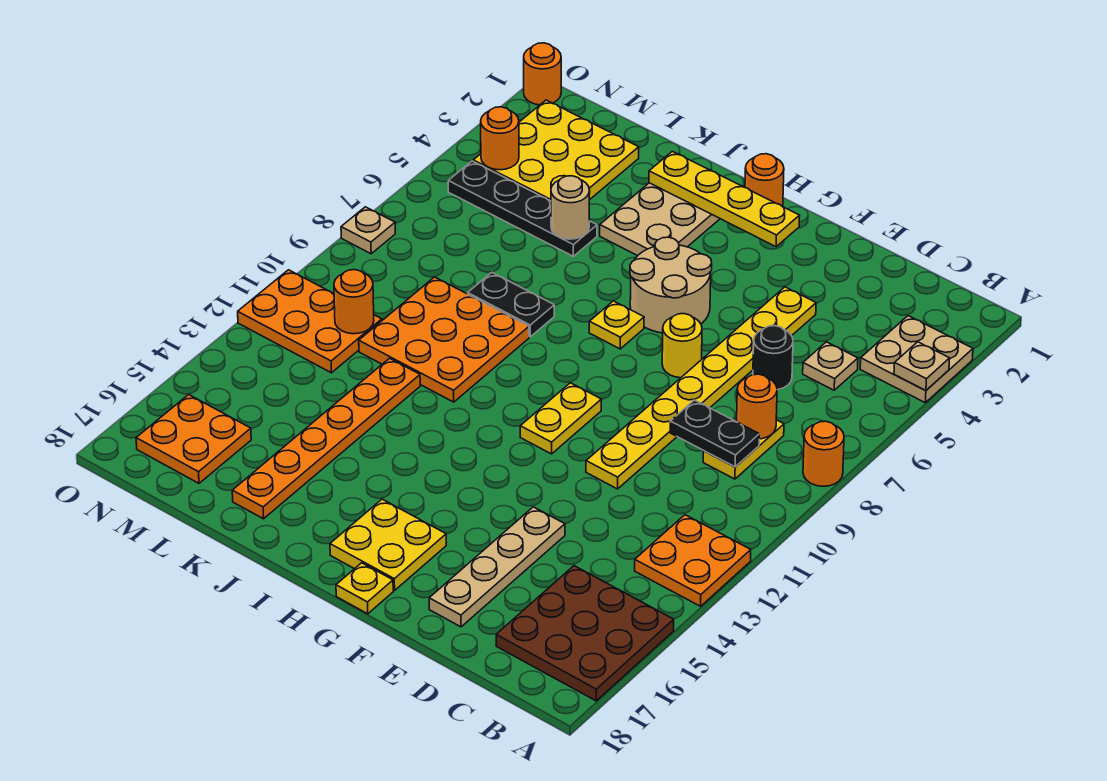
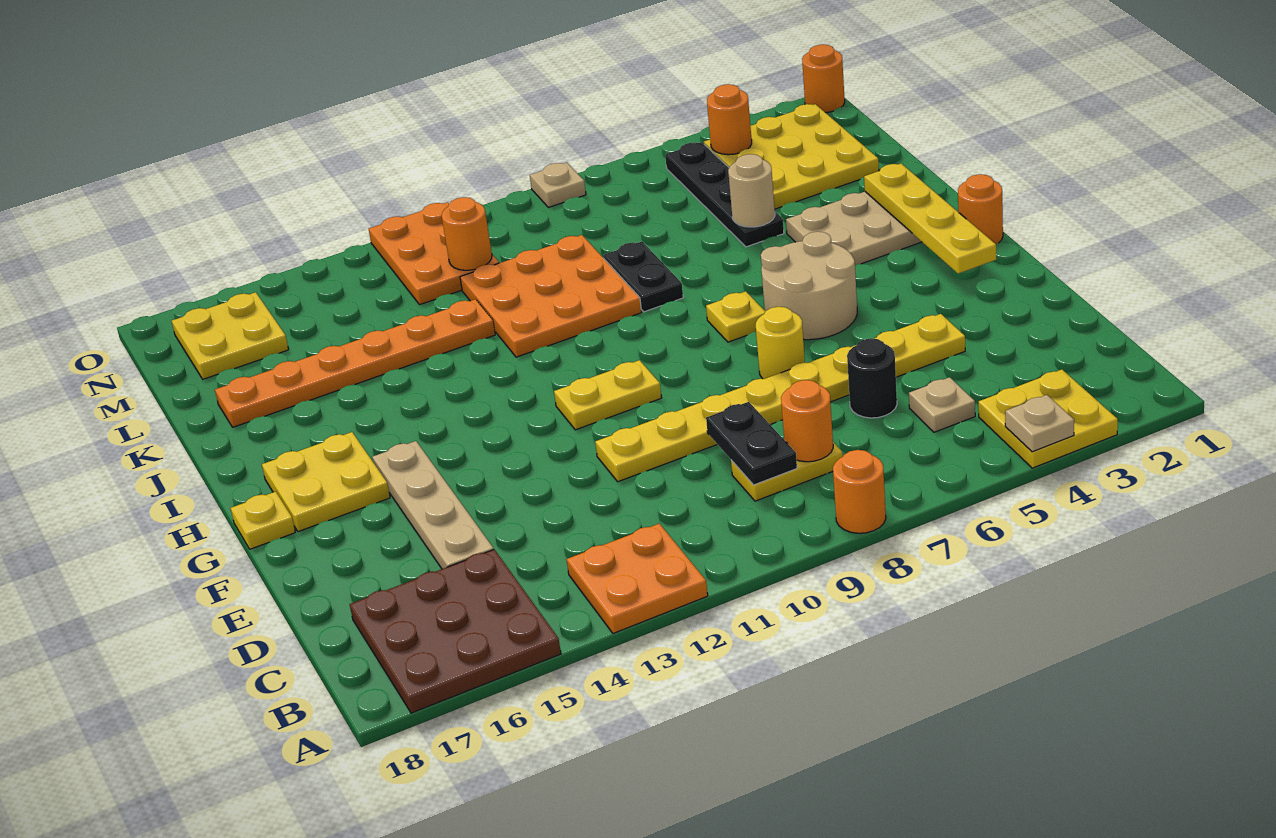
tan plate A3:B4 level 1 -> yellow plate A3:B4 level 1
tan plate E14:E17 level 1 -> tan plate D15:G15 level 1
orange plate M16:N17 level 1 -> yellow plate M16:N17 level 1

